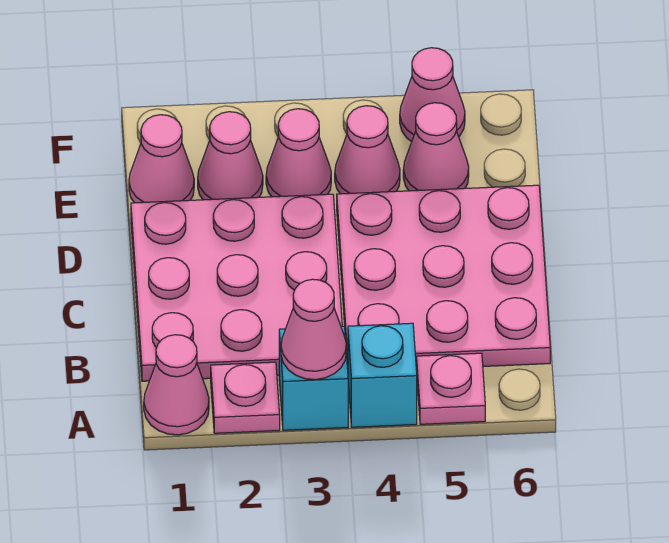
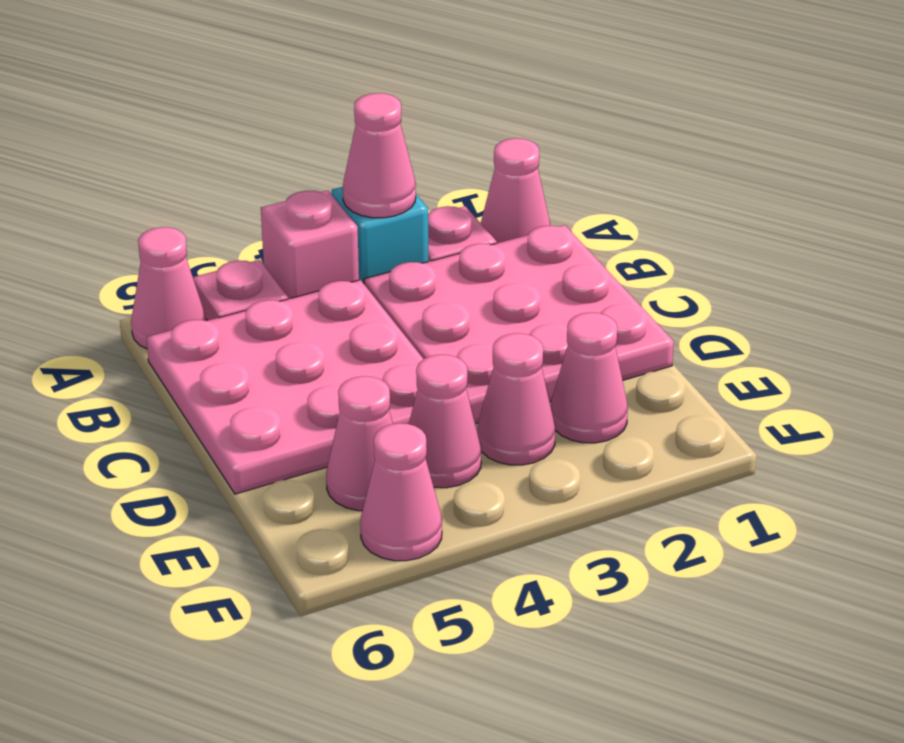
cyan brick A4 level 1 -> pink brick A4 level 1
pink cone E1 level 1 -> pink cone A6 level 1

